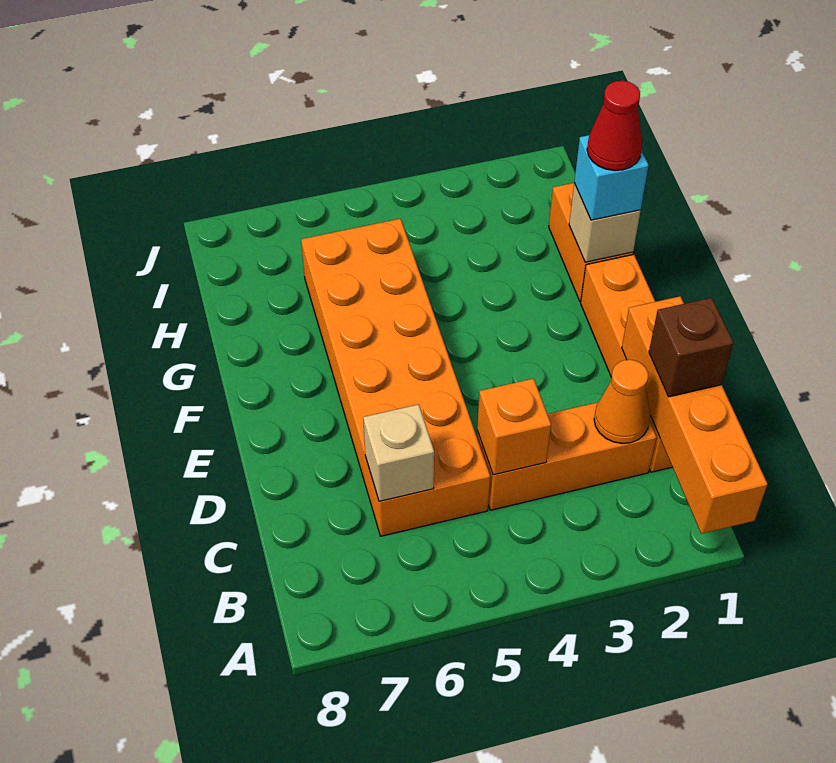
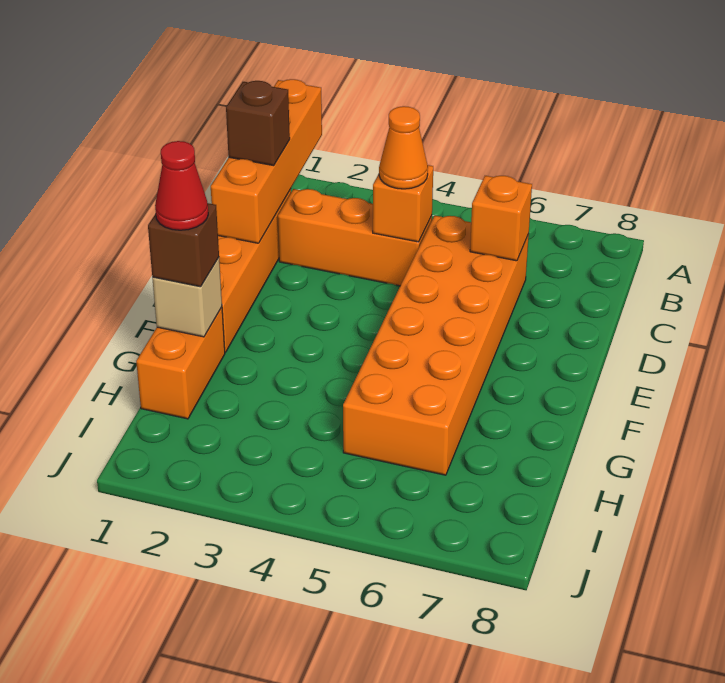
orange cone C2 level 2 -> orange cone C4 level 3
tan brick C6 level 2 -> orange brick C6 level 2
cyan brick G1 level 3 -> brown brick G1 level 3

